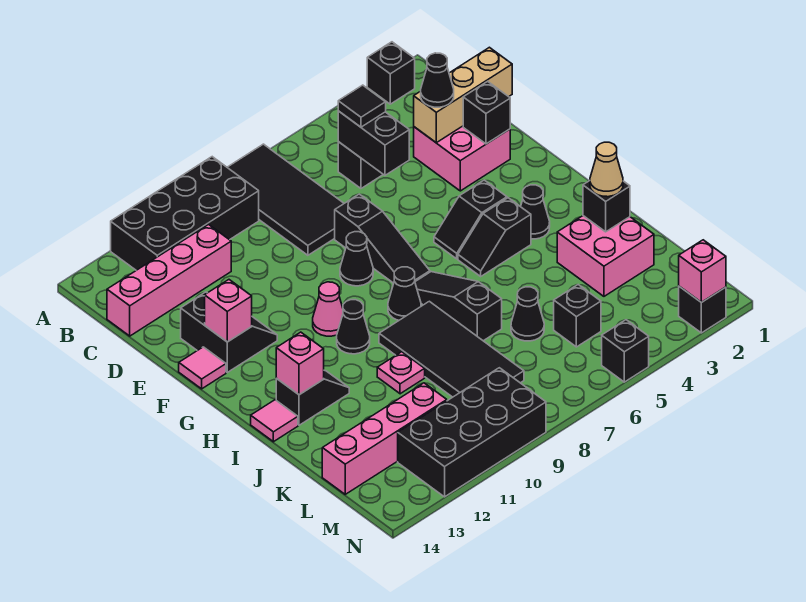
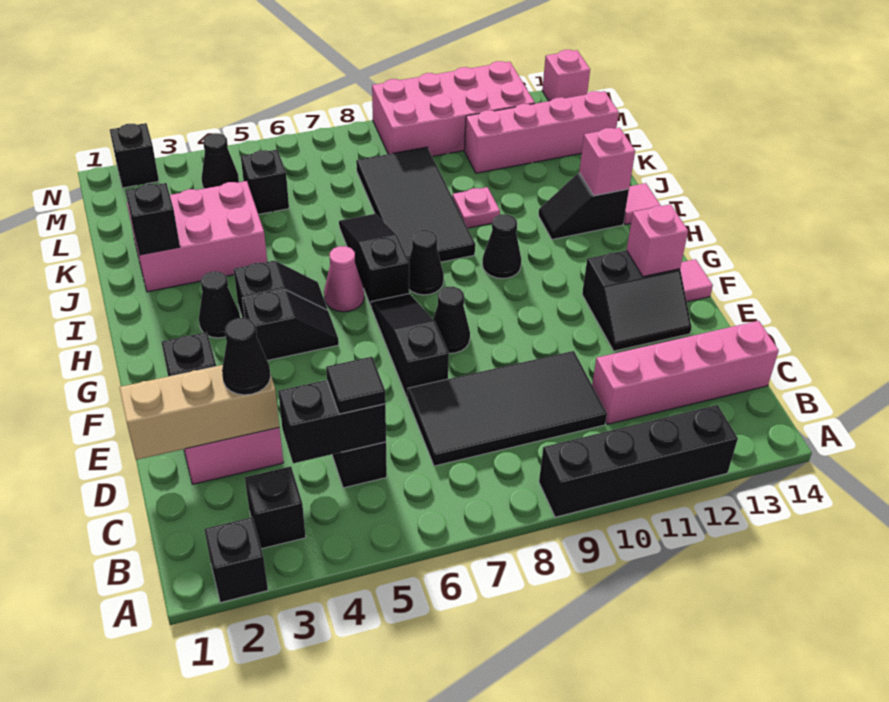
black tile A7:D8 level 1 -> black tile C7:D10 level 1
black brick A9:B12 level 1 -> black brick A9:A12 level 1
black brick C5:D5 level 2 -> black brick C4:C5 level 2
black slope E12:F13 level 1 top 13 -> black slope E12:F13 level 1 top F
pink cone G10 level 1 -> pink cone H6 level 1
black slope H7:J7 level 1 top J -> black slope H7:J7 level 1 top H
pink brick J2:K3 level 1 -> pink brick J2:K4 level 1
tan cone J2 level 3 -> none
black cone K6 level 1 -> black cone M4 level 1
black brick M9:N12 level 1 -> pink brick M9:N12 level 1
pink brick N2 level 2 -> pink brick N14 level 1
black brick N5 level 1 -> black brick B3 level 1

